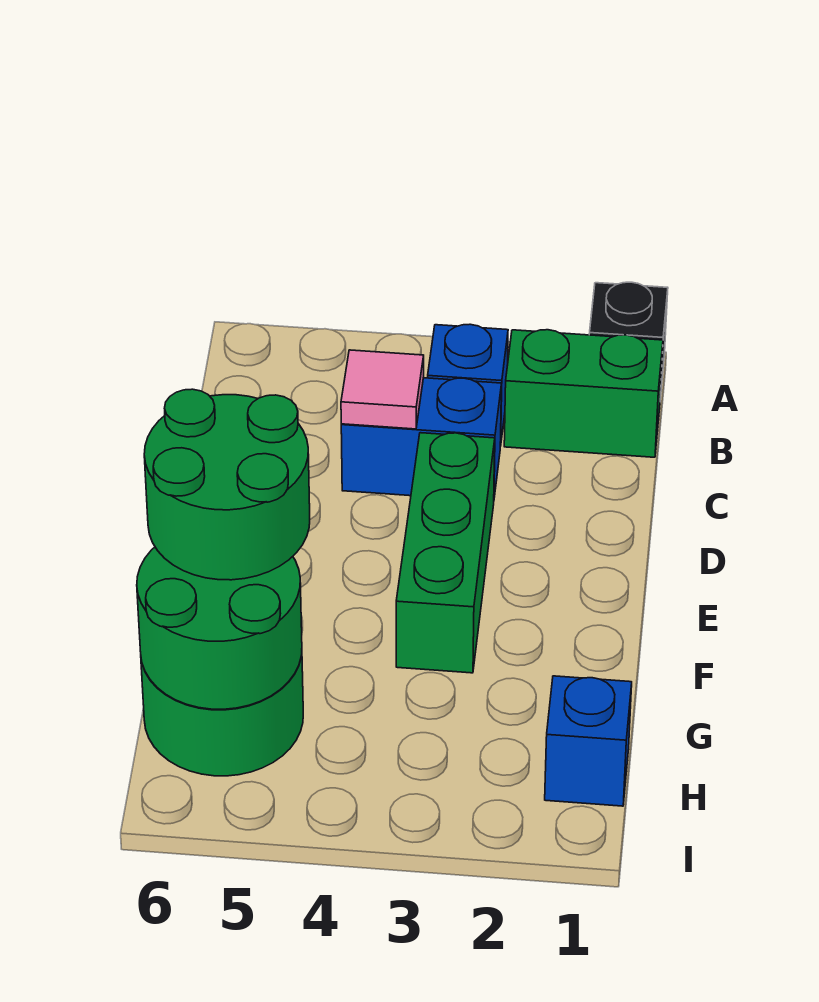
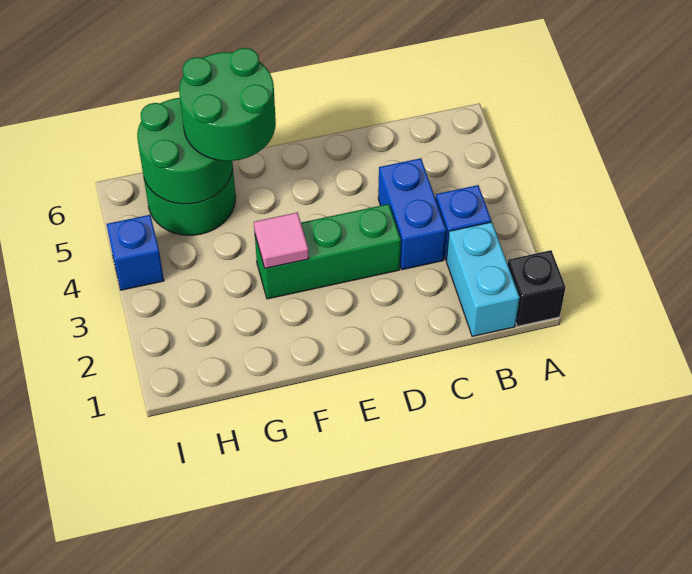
green brick B1:B2 level 1 -> cyan brick B1:B2 level 1
pink tile C4 level 2 -> pink tile F3 level 2
blue brick H1 level 1 -> blue brick I4 level 1

